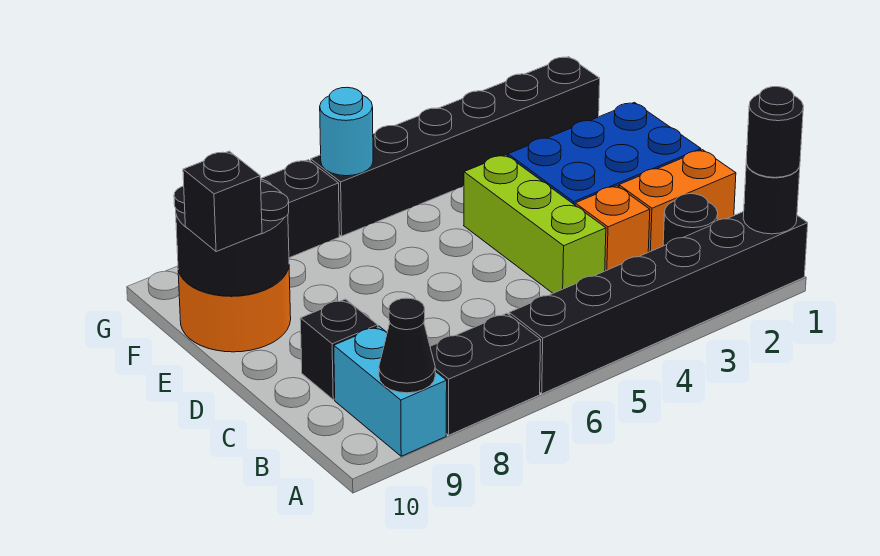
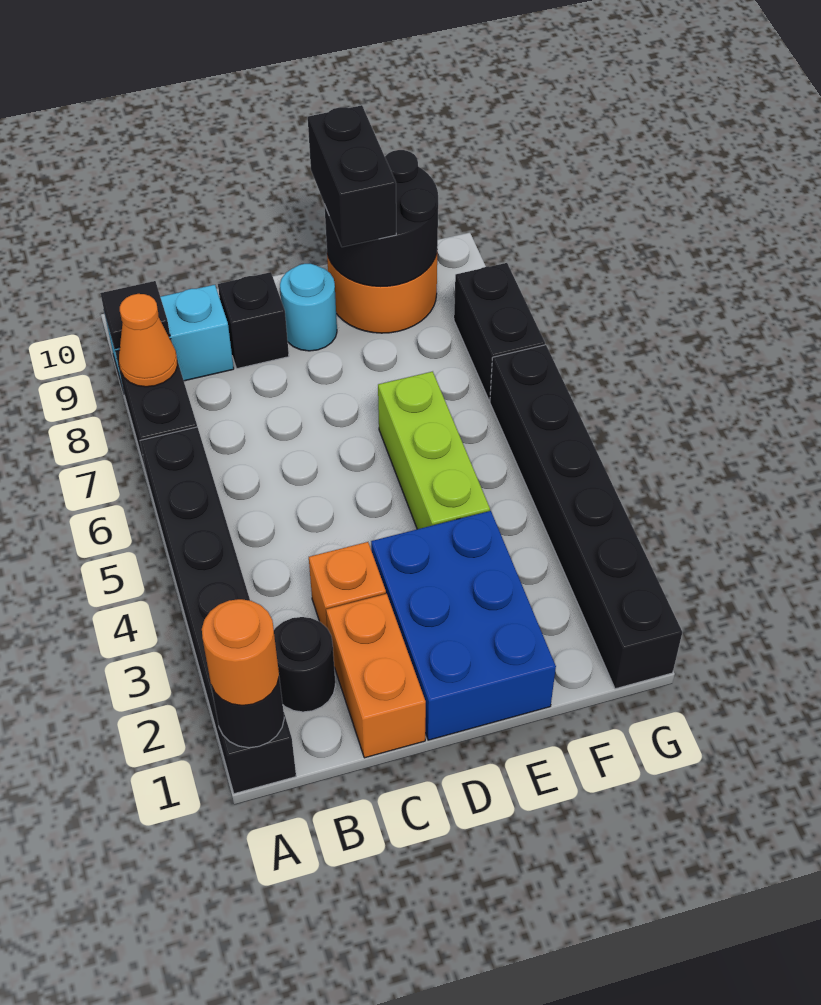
black round brick A1 level 3 -> orange round brick A1 level 3
none -> orange cone A8 level 2
black cone A9 level 2 -> black tile A9 level 2
lime brick C4:E4 level 1 -> lime brick E4:E6 level 1
black brick E10 level 3 -> black brick E9:E10 level 3
cyan round brick G6 level 2 -> cyan round brick D9 level 1

